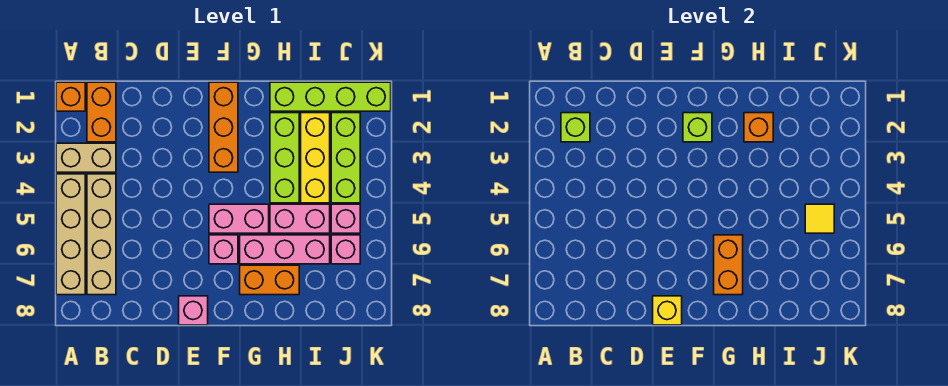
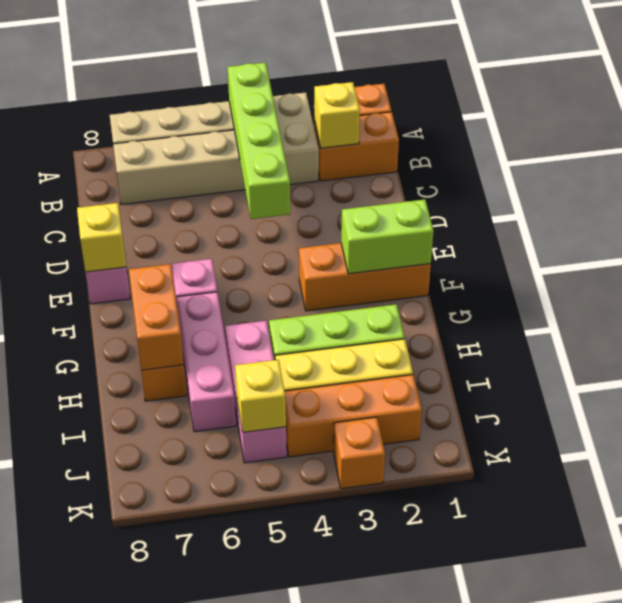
lime brick B2 level 2 -> yellow brick B2 level 2
lime brick F2 level 2 -> lime brick F1:F2 level 2
pink brick F5:G5 level 1 -> none
orange brick G6:G7 level 2 -> orange brick G7:H7 level 2
lime brick H1:K1 level 1 -> lime brick A4:D4 level 2
orange brick H2 level 2 -> orange brick K3 level 1
lime brick J2:J4 level 1 -> orange brick J2:J4 level 1
yellow tile J5 level 2 -> yellow brick J5 level 2
pink brick J6 level 1 -> none

